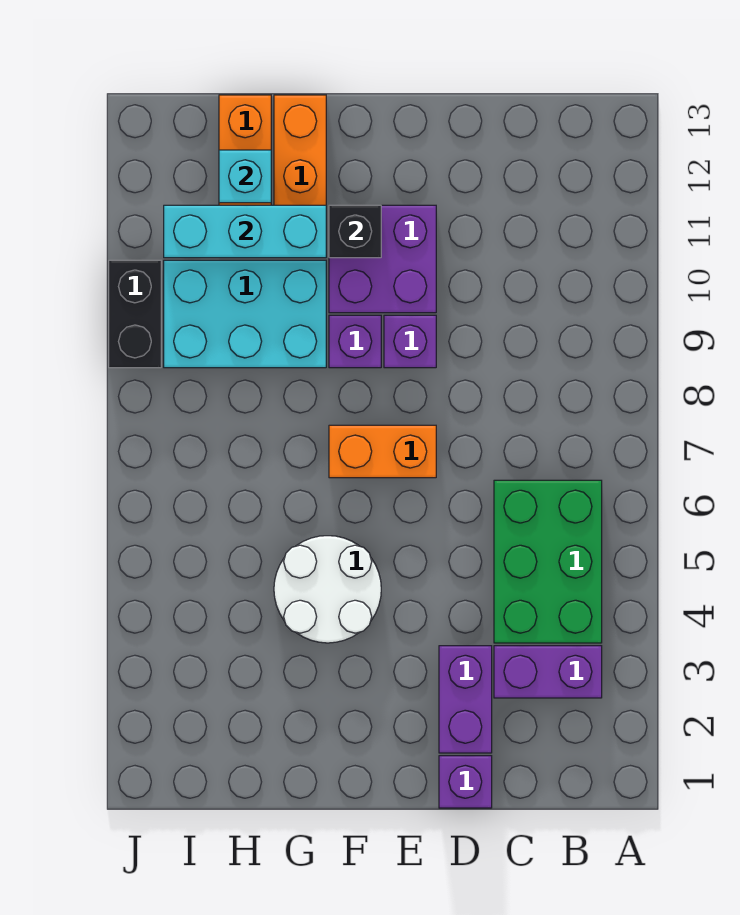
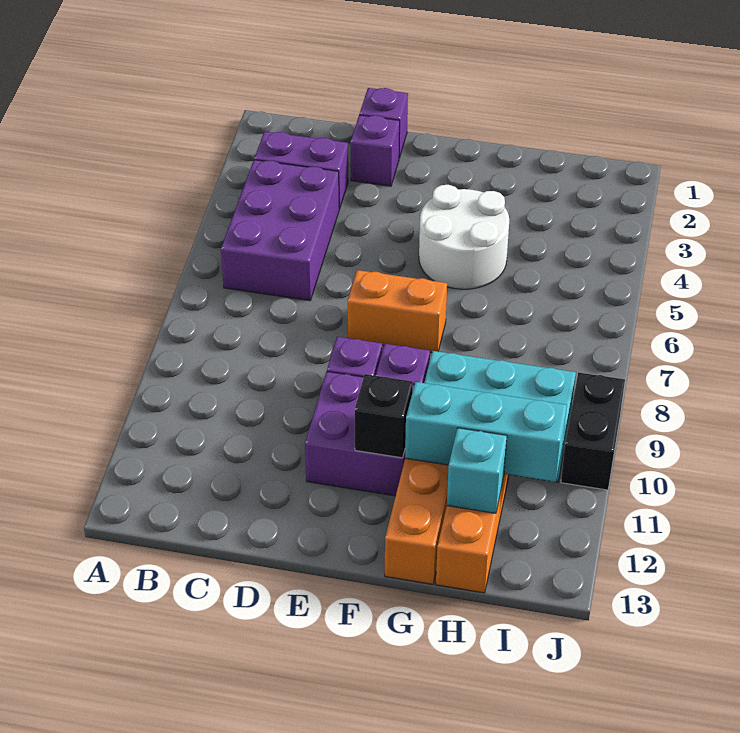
green brick B4:C6 level 1 -> purple brick B4:C6 level 1
purple brick D2:D3 level 1 -> purple brick D2 level 1

